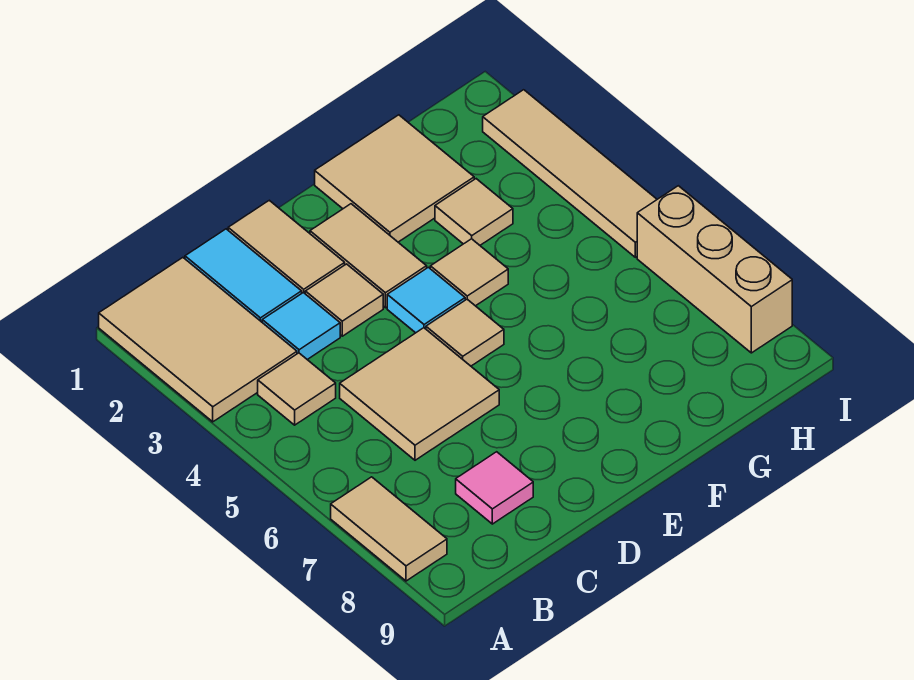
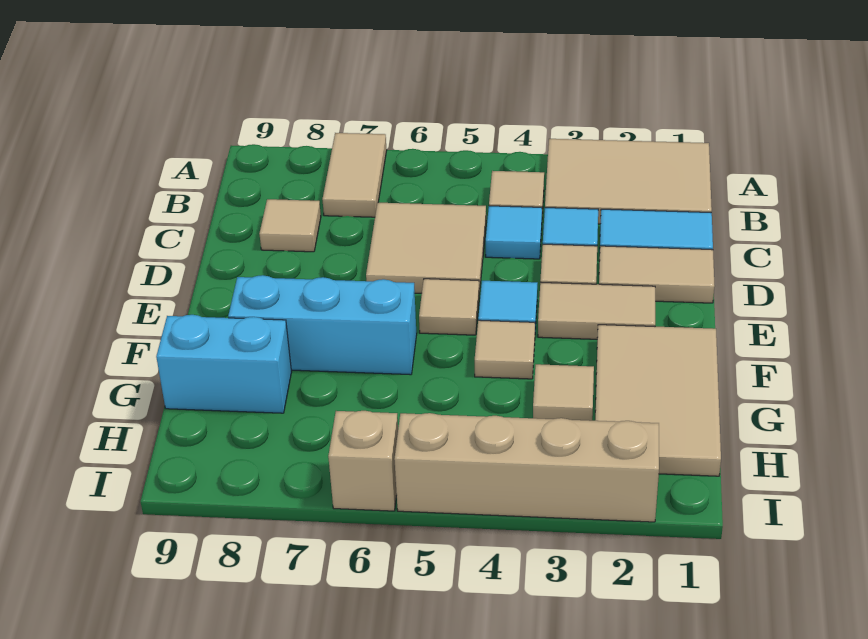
tan tile A7:A8 level 1 -> tan tile A7:B7 level 1
none -> cyan tile C4 level 1
pink tile C8 level 1 -> tan tile C8 level 1
tan tile F1:G2 level 1 -> tan tile F1:H2 level 1
none -> cyan brick F6:F8 level 1
none -> cyan brick G8:G9 level 1
tan tile I2:I5 level 1 -> tan brick I2:I5 level 1
tan brick I6:I8 level 1 -> tan brick I6 level 1

